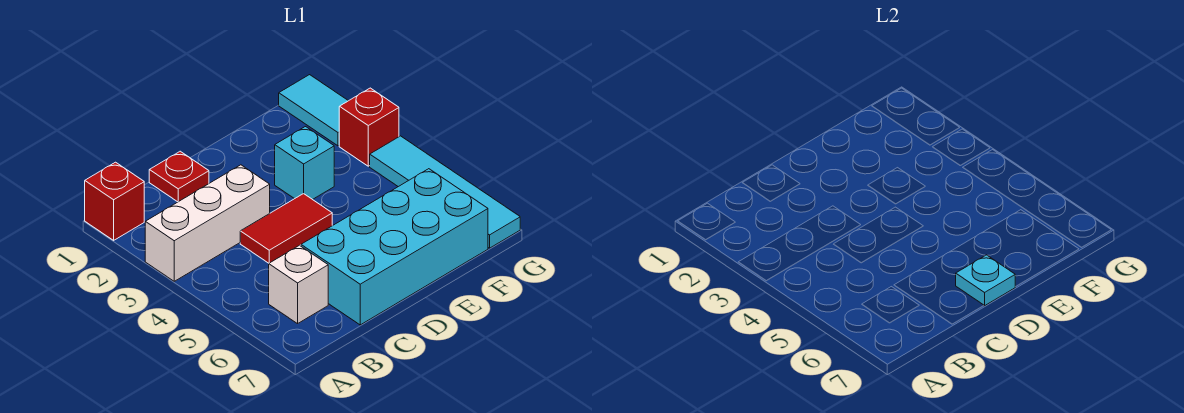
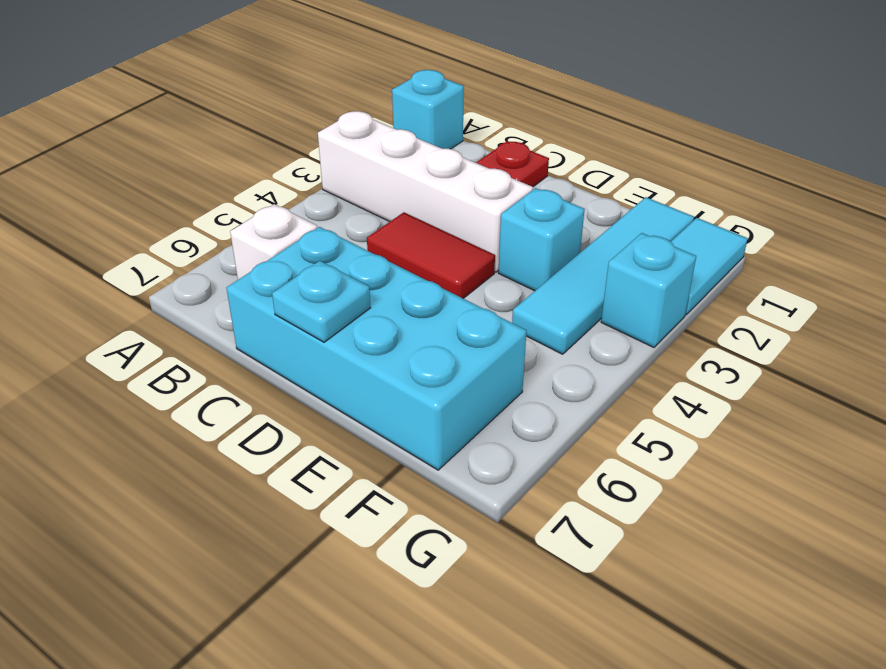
red brick A1 level 1 -> cyan brick A1 level 1
white brick A3:C3 level 1 -> white brick A3:D3 level 1
red brick G3 level 1 -> cyan brick G3 level 1
cyan tile G4:G7 level 1 -> cyan tile F1:F4 level 1

